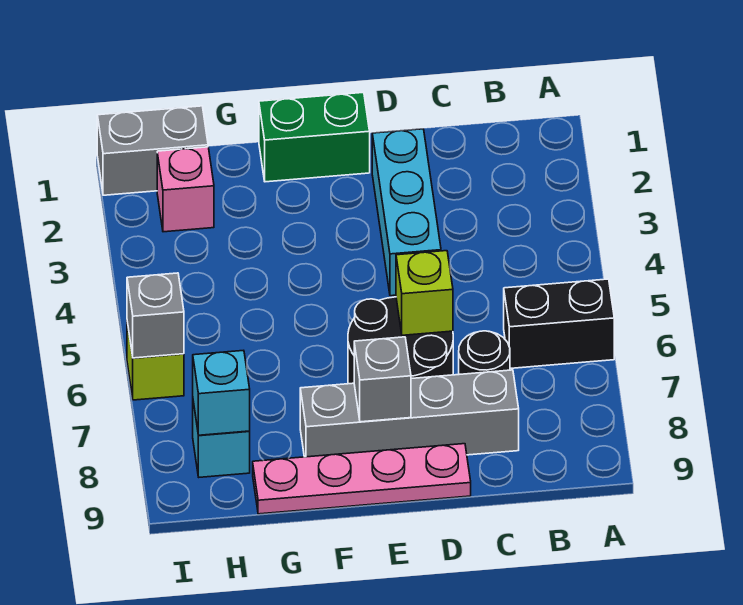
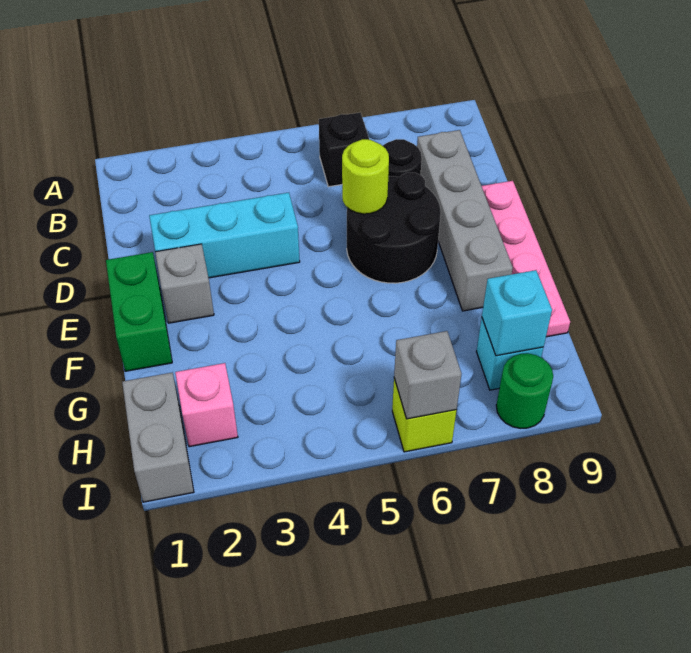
black brick A6:B6 level 1 -> black brick B6 level 1
lime brick D6 level 2 -> lime round brick D6 level 2
grey brick E8 level 2 -> grey brick E2 level 1
none -> green round brick I8 level 1

